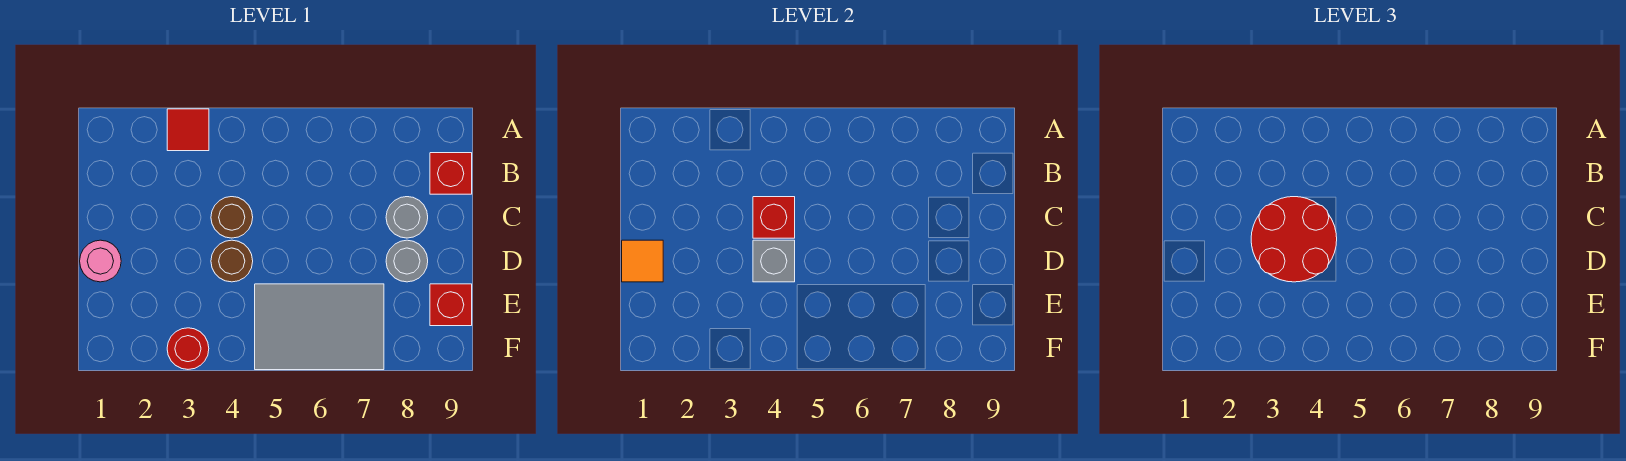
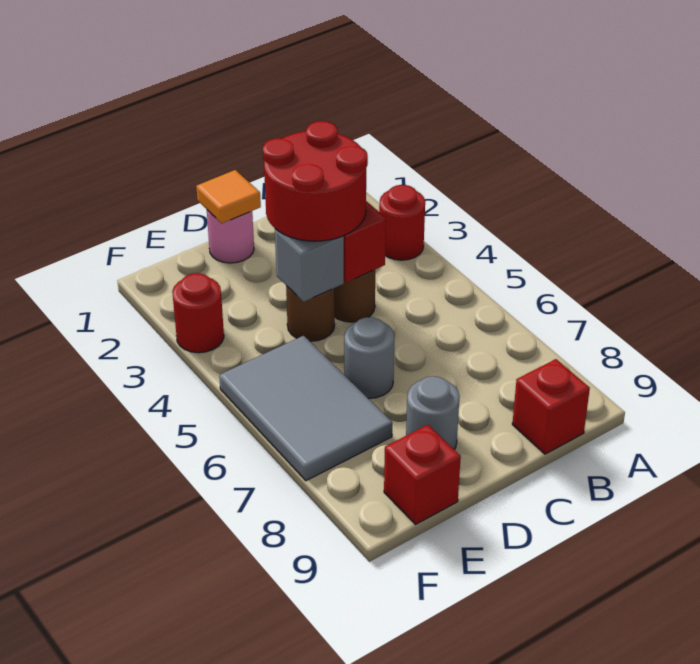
red tile A3 level 1 -> red round brick A3 level 1
grey round brick C8 level 1 -> grey round brick D6 level 1

